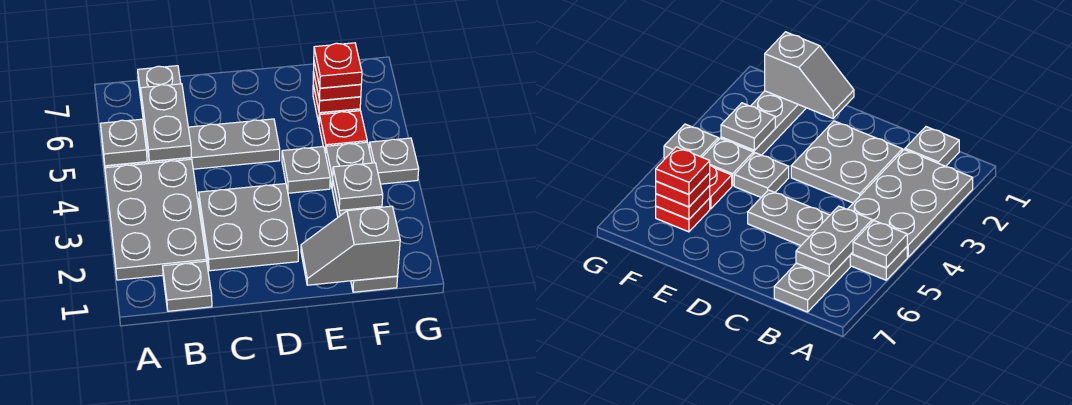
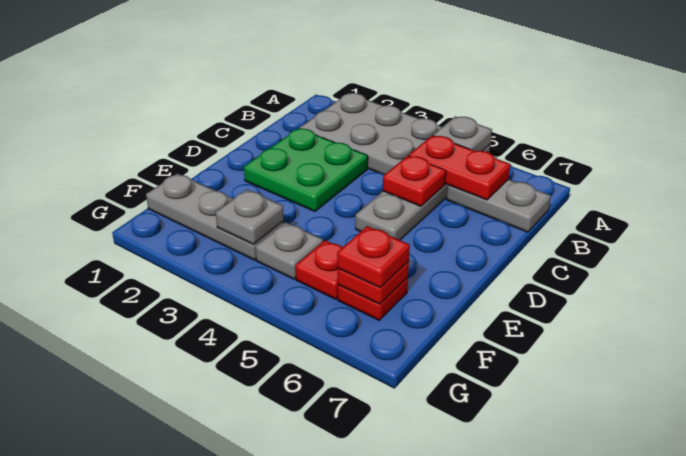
grey plate B1 level 1 -> none
grey plate B5:B6 level 2 -> red plate B5:B6 level 2
grey plate C2:D3 level 1 -> green plate C2:D3 level 1
grey slope E1:F1 level 2 top F -> none
grey plate E4 level 1 -> none
red plate F6 level 4 -> red plate C5 level 2
grey plate G4 level 1 -> none

